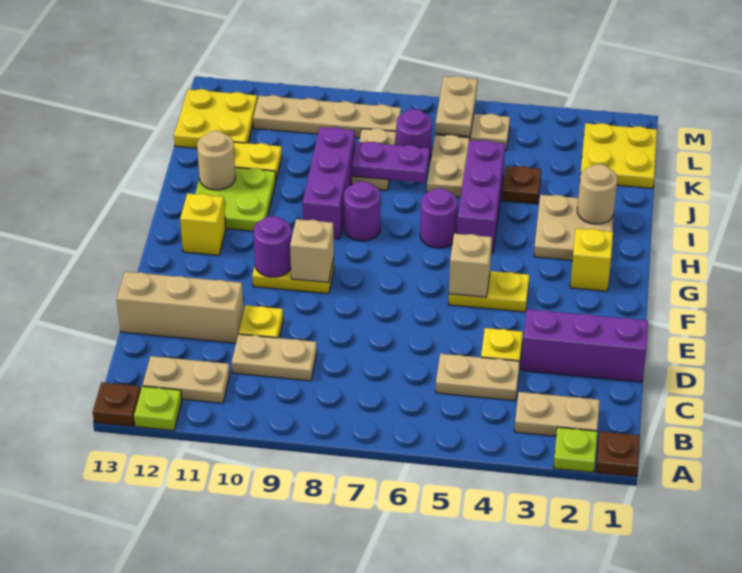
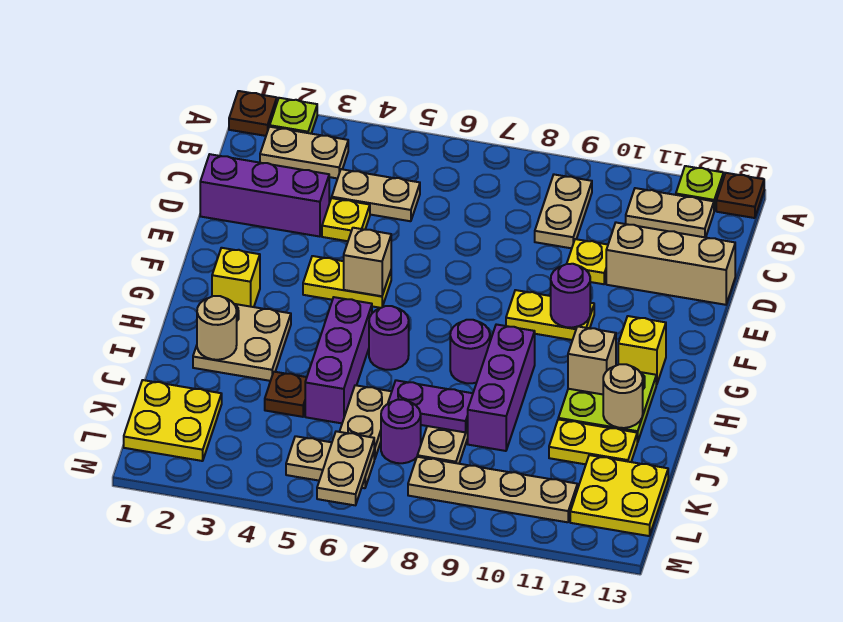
tan plate C9:C10 level 1 -> tan plate B9:C9 level 1
tan brick F9 level 2 -> tan brick H11 level 2

